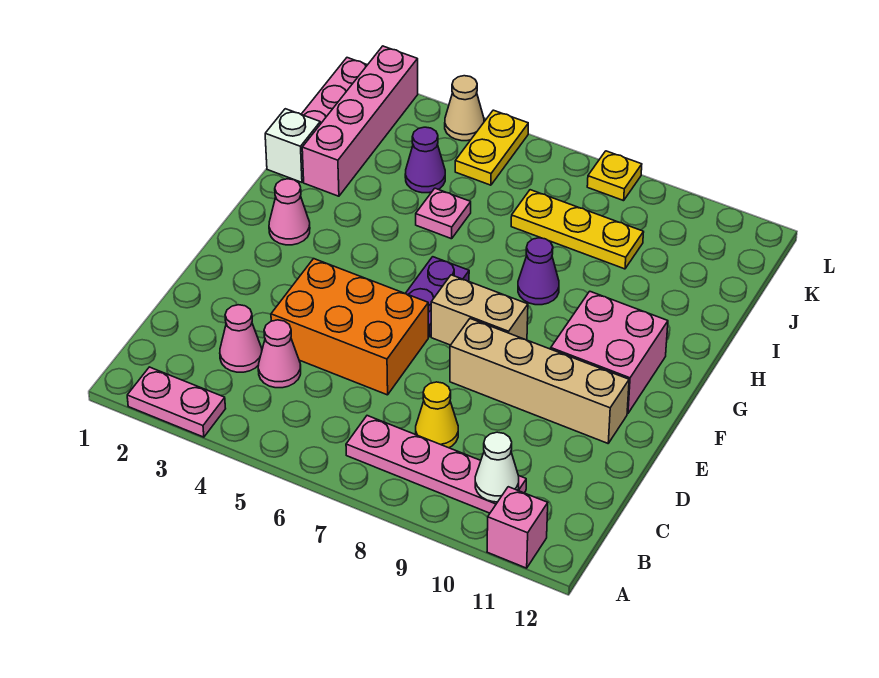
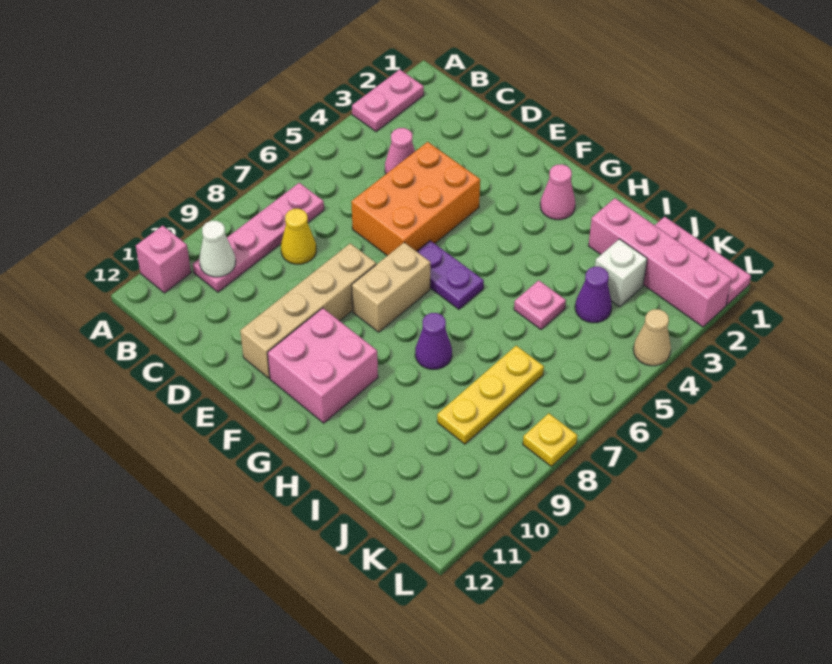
pink cone C3 level 1 -> none
white brick I1 level 1 -> white brick J3 level 1
yellow plate K5:L5 level 1 -> none

